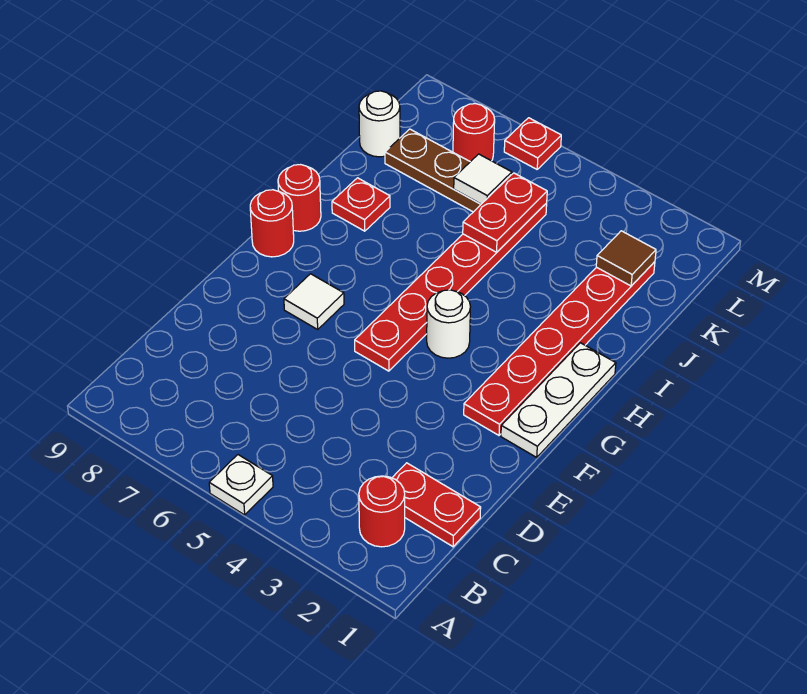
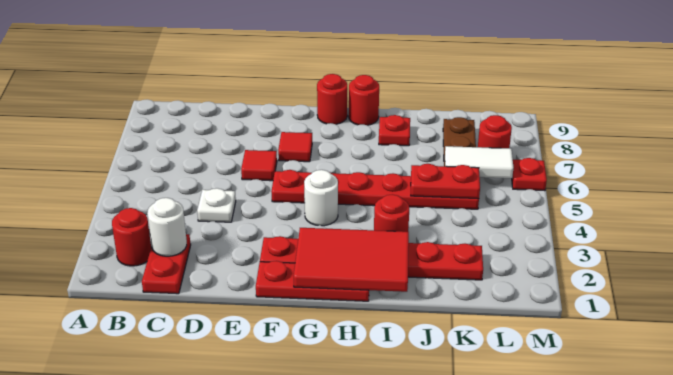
white plate A5 level 1 -> white plate D4 level 1
none -> red tile E6 level 1
white plate F1:H1 level 1 -> red plate F1:H1 level 1
white tile F7 level 1 -> red tile F7 level 1
none -> red tile G1:I2 level 2
none -> red round brick I3 level 1
brown tile K2 level 2 -> none
white tile K6 level 2 -> white tile K6:L6 level 2
white round brick K9 level 1 -> white round brick C2 level 2

